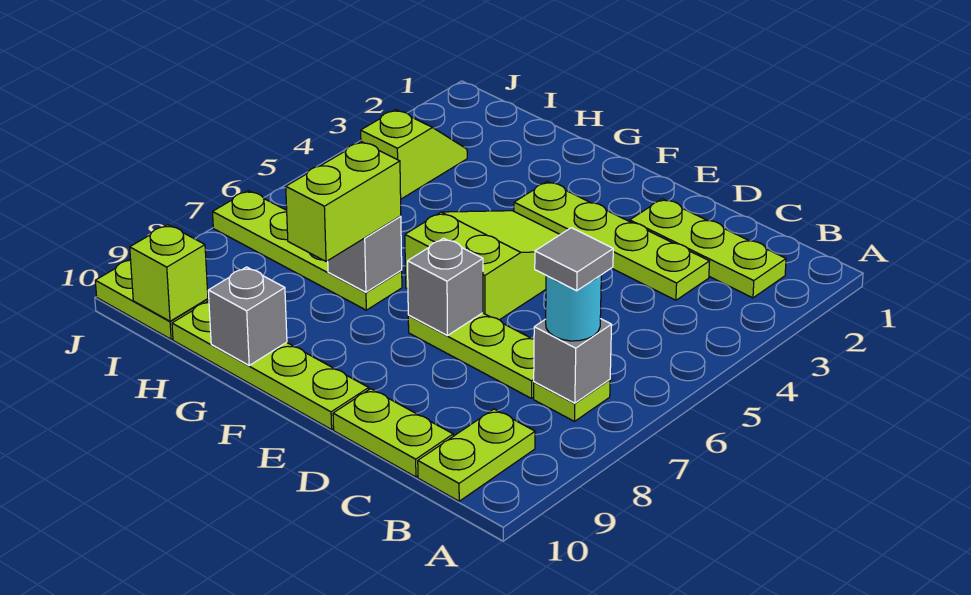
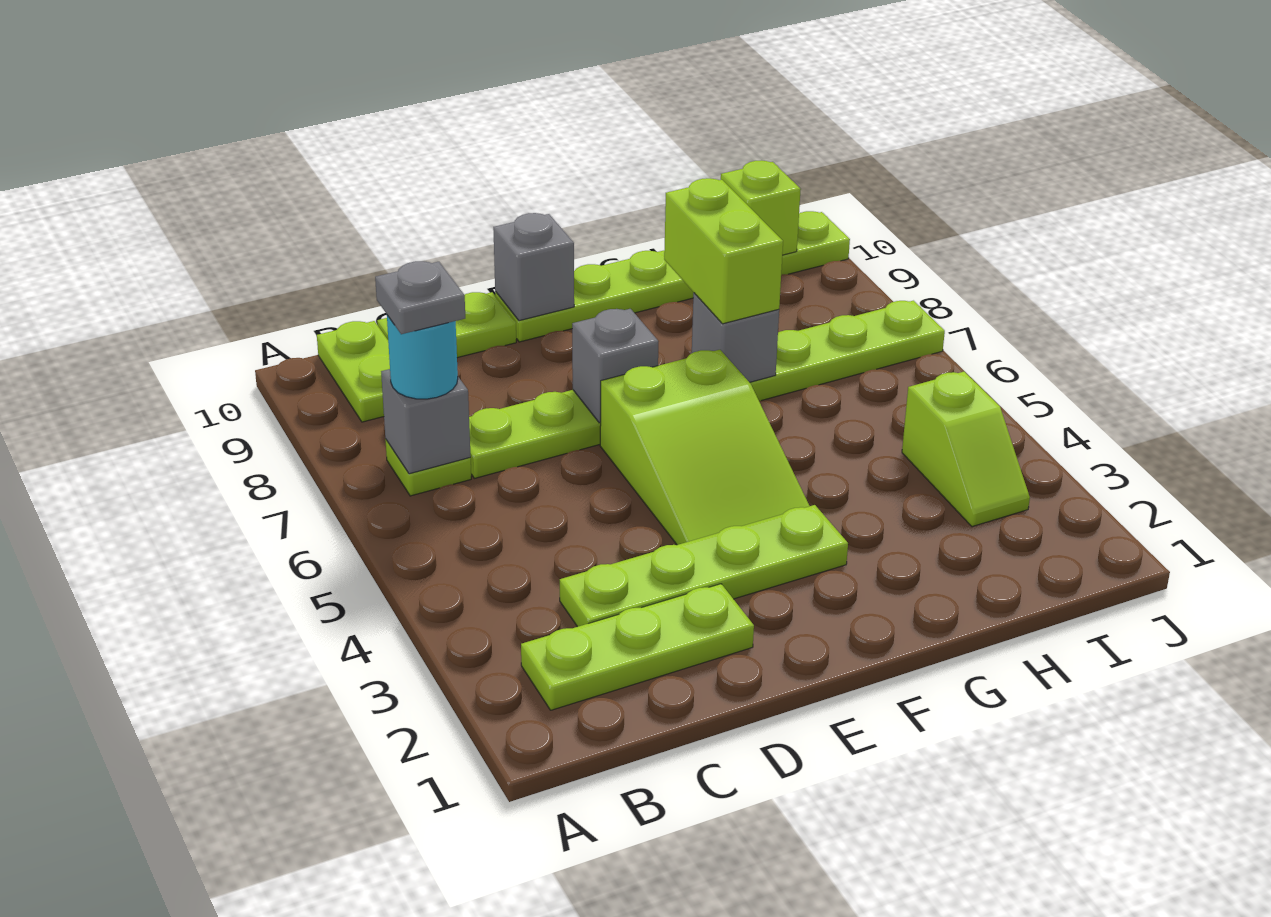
grey tile B7 level 4 -> grey plate B7 level 4
grey brick G10 level 2 -> grey brick E10 level 2

